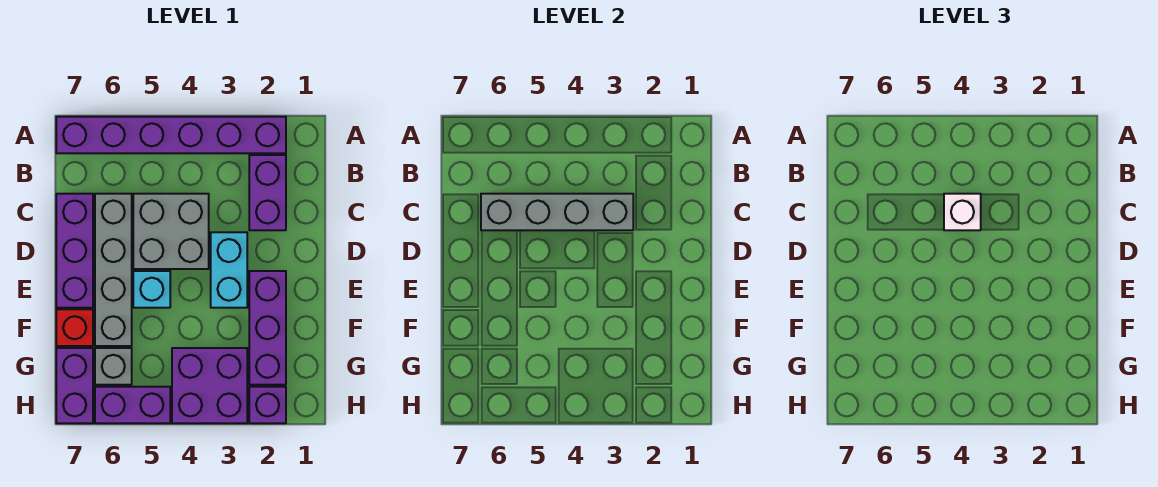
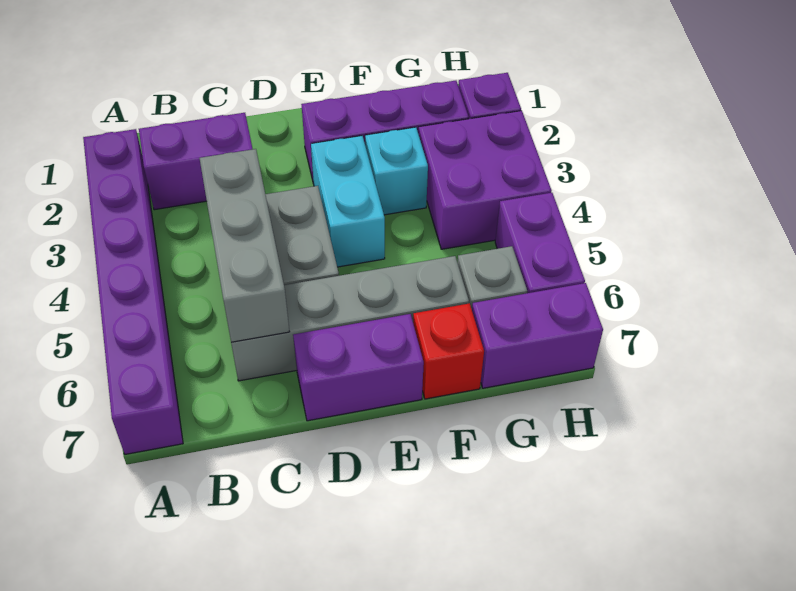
grey brick C3:C6 level 2 -> grey brick C4:C6 level 2
white brick C4 level 3 -> none
purple brick C7:E7 level 1 -> purple brick D7:E7 level 1
cyan brick D3:E3 level 1 -> cyan brick E3:E4 level 1
cyan brick E5 level 1 -> cyan brick F3 level 1

